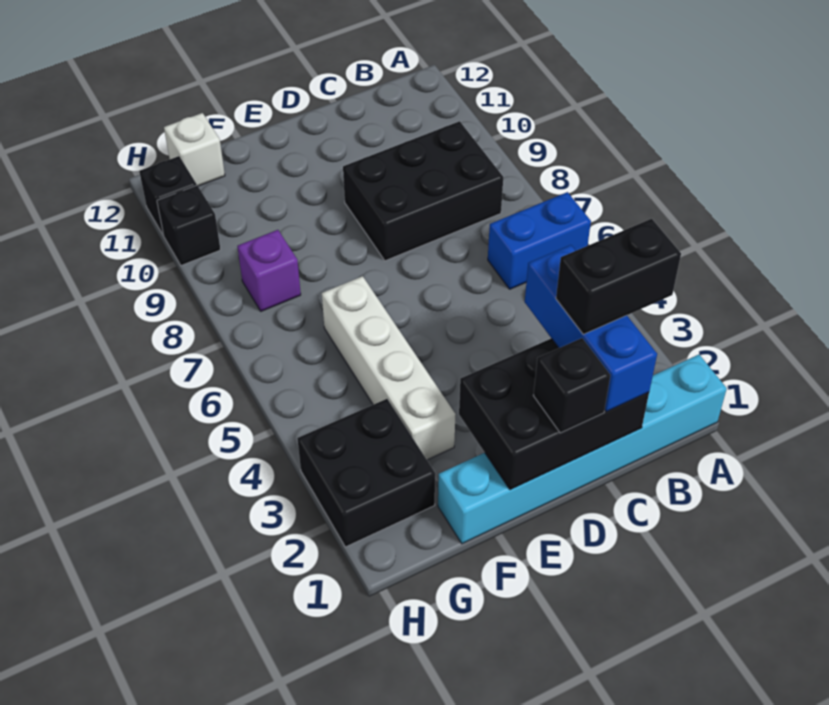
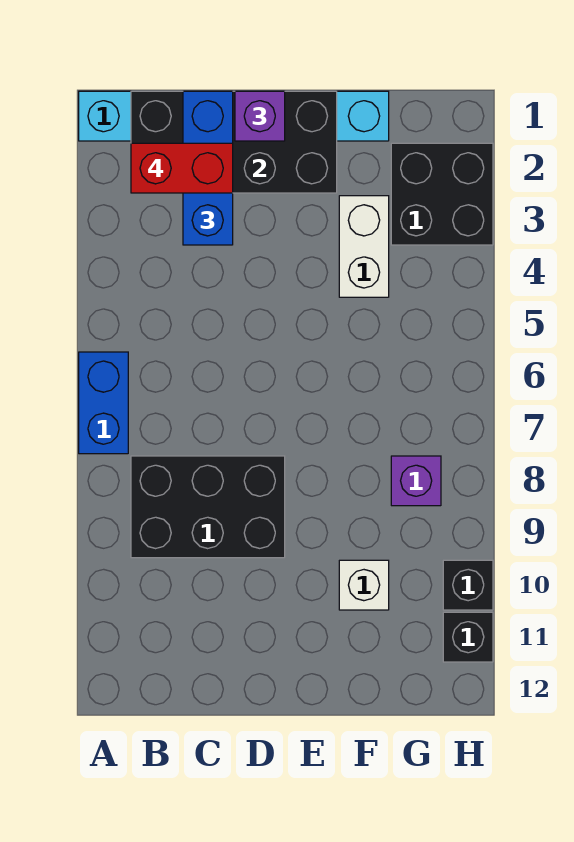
blue brick A6:B6 level 1 -> blue brick A6:A7 level 1
black brick B2:C2 level 4 -> red brick B2:C2 level 4
black brick C1:E2 level 2 -> black brick B1:E2 level 2
black brick D1 level 3 -> purple brick D1 level 3
white brick F3:F6 level 1 -> white brick F3:F4 level 1
white brick G12 level 1 -> white brick F10 level 1

